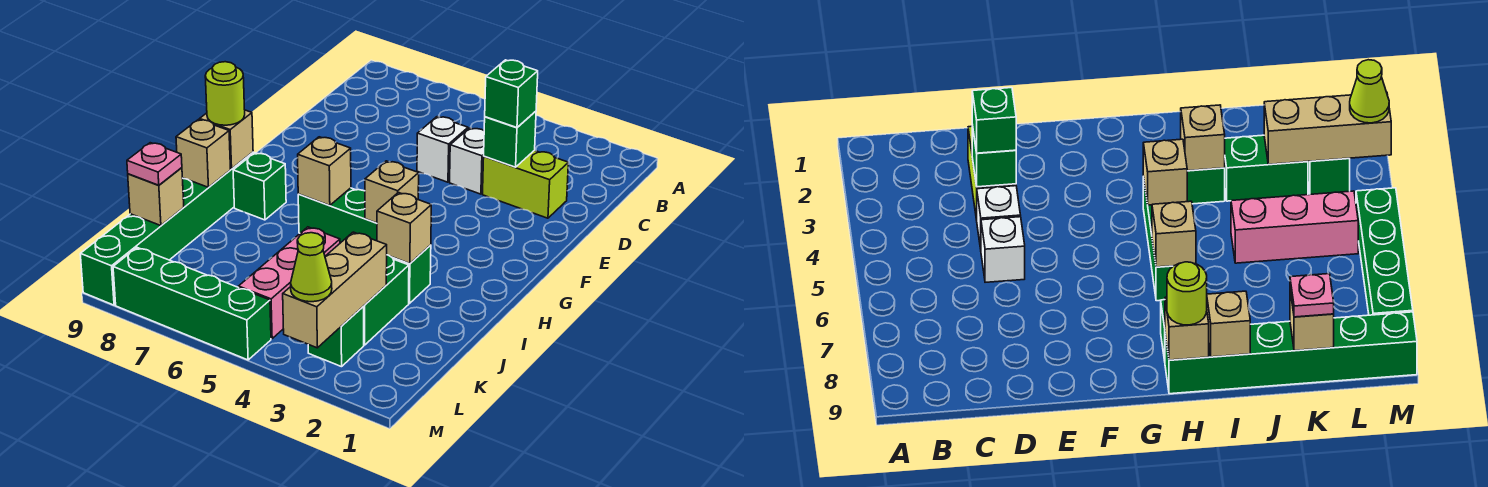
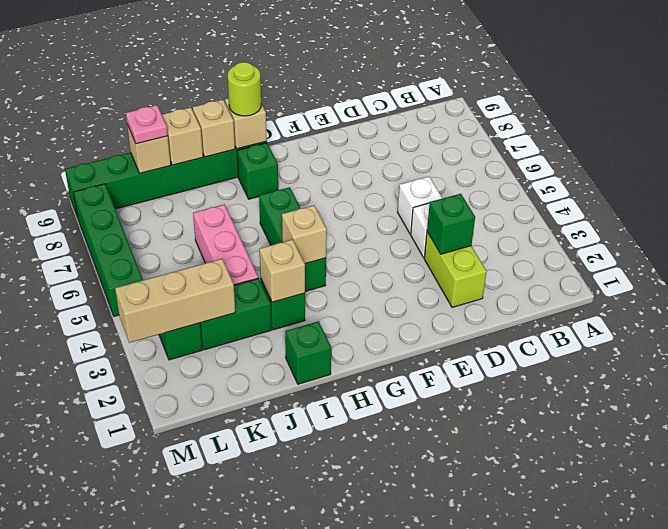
green brick D3 level 3 -> green brick I1 level 1
tan brick H6 level 2 -> tan brick J9 level 2
pink brick J5:L5 level 1 -> pink brick J4:J6 level 1
lime cone M3 level 3 -> none

